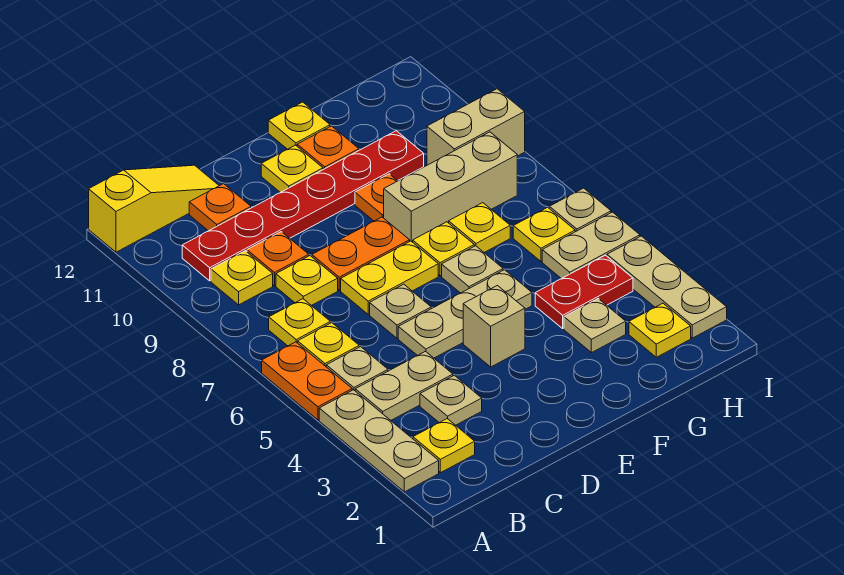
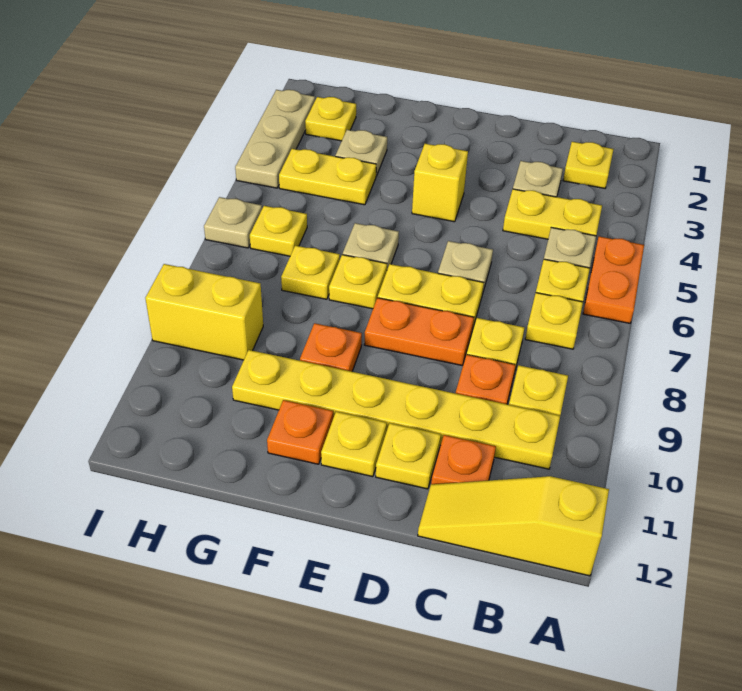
tan plate A2:A4 level 1 -> none
tan plate B4:C4 level 1 -> yellow plate B4:C4 level 1
red plate B10:G10 level 1 -> yellow plate B10:G10 level 1
tan plate D5:F5 level 1 -> none
tan brick E4 level 1 -> yellow brick E4 level 1
tan brick F8:H8 level 1 -> none
yellow plate F12 level 1 -> yellow plate D11 level 1
red plate G4:H4 level 1 -> yellow plate G4:H4 level 1
tan plate H5:I5 level 1 -> none
tan brick H9:I9 level 1 -> yellow brick H9:I9 level 1

